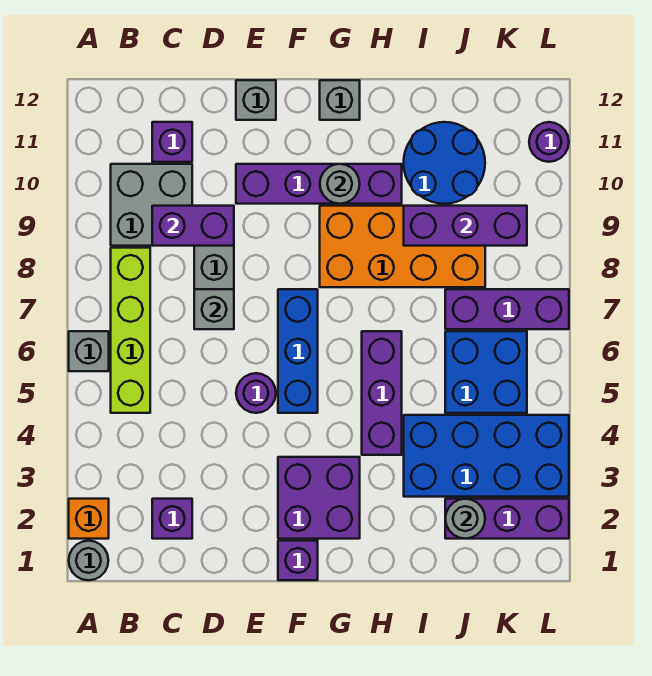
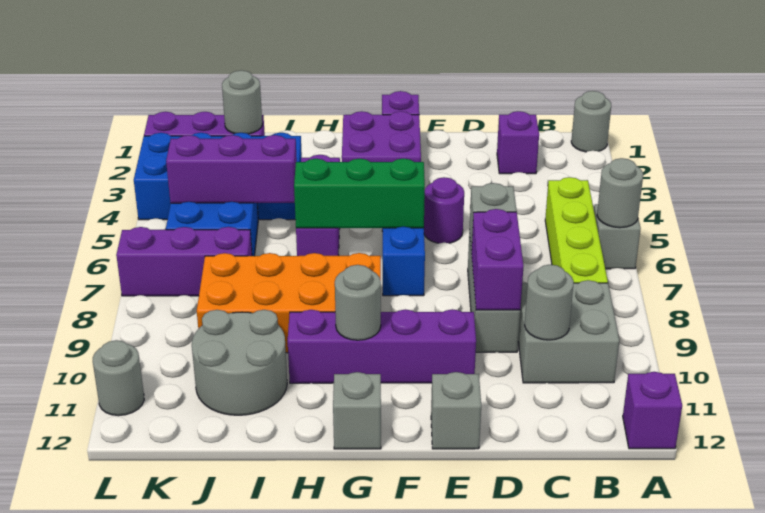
orange brick A2 level 1 -> none
none -> grey round brick A6 level 2
purple brick C9:D9 level 2 -> purple brick D8:D9 level 2
none -> grey round brick C10 level 2
purple brick C11 level 1 -> purple brick A12 level 1
none -> green brick F6:H6 level 2
purple brick I9:K9 level 2 -> purple brick I5:K5 level 2
blue round brick I10:J11 level 1 -> grey round brick I10:J11 level 1
purple round brick L11 level 1 -> grey round brick L11 level 1

